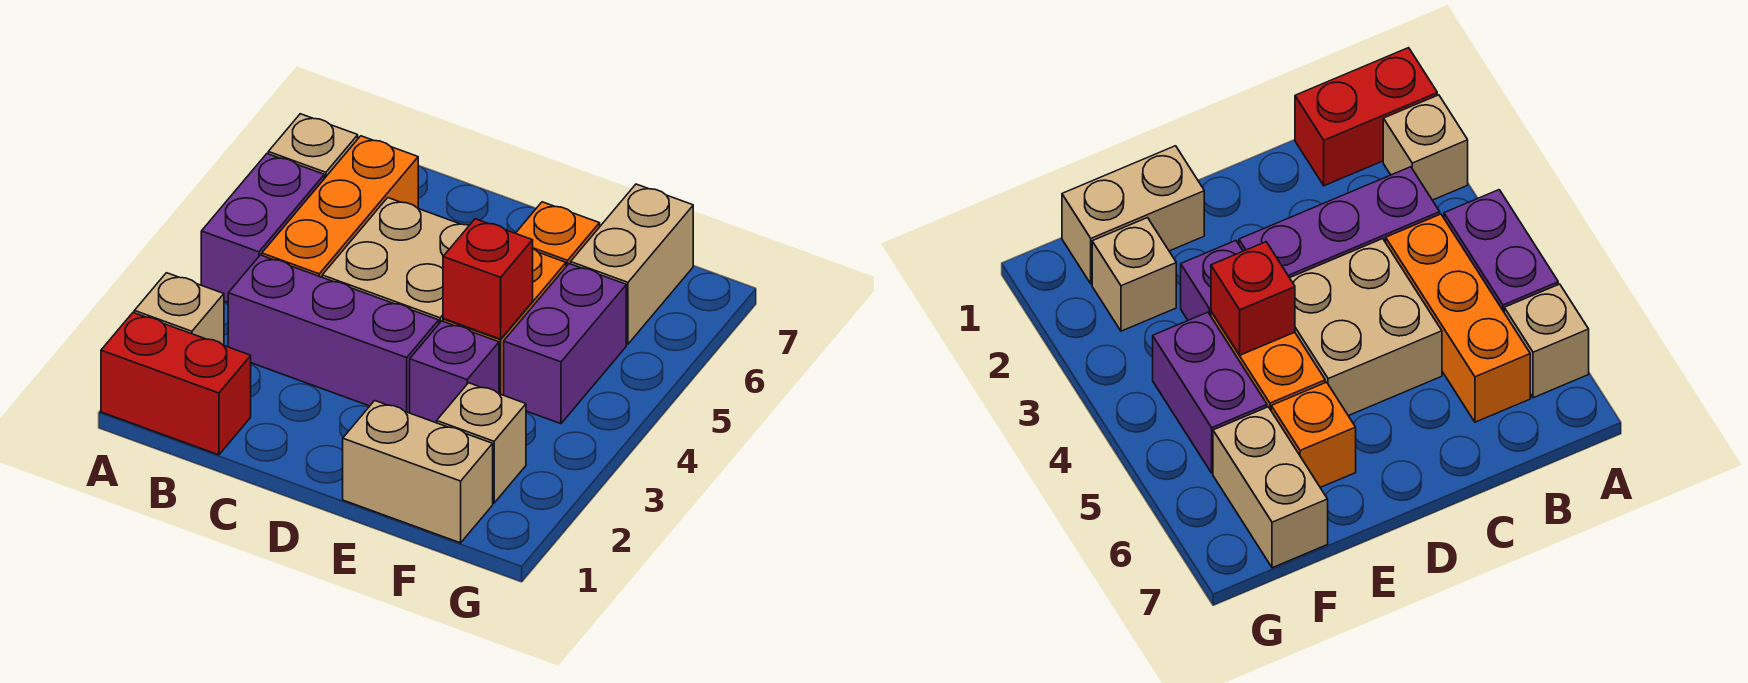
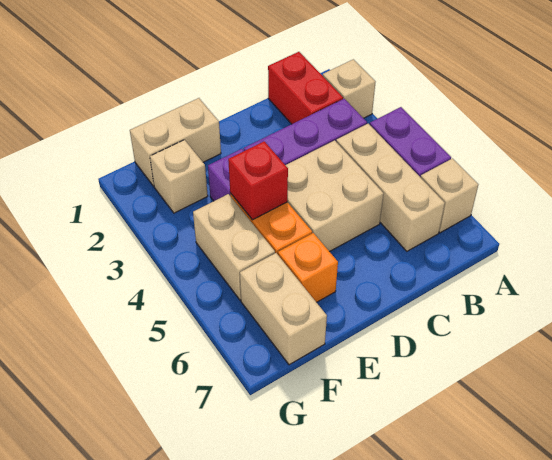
red brick A1:B1 level 1 -> red brick B1:B2 level 1
orange brick B4:B6 level 1 -> tan brick B4:B6 level 1
purple brick F4:F5 level 1 -> tan brick F4:F5 level 1

